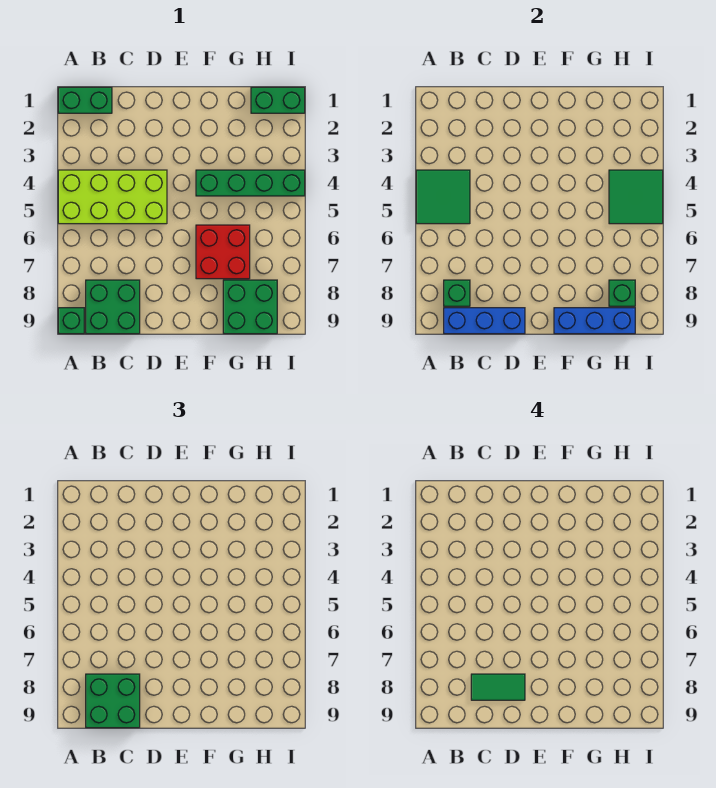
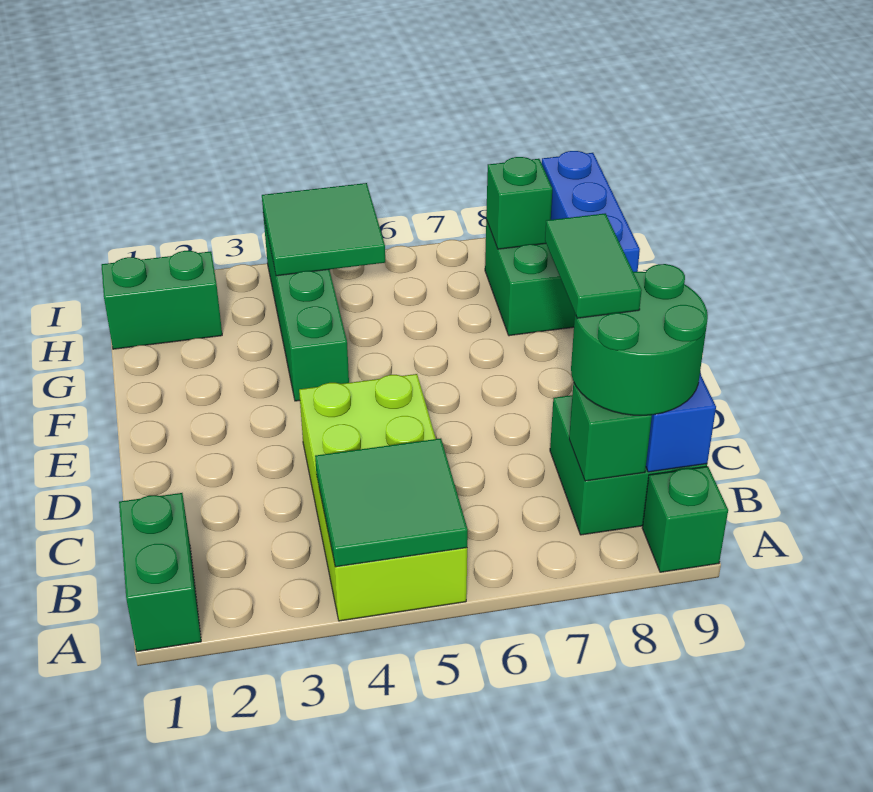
green brick B8:C9 level 3 -> green round brick B8:C9 level 3
red brick F6:G7 level 1 -> none
green brick H1:I1 level 1 -> green brick H1:H2 level 1

